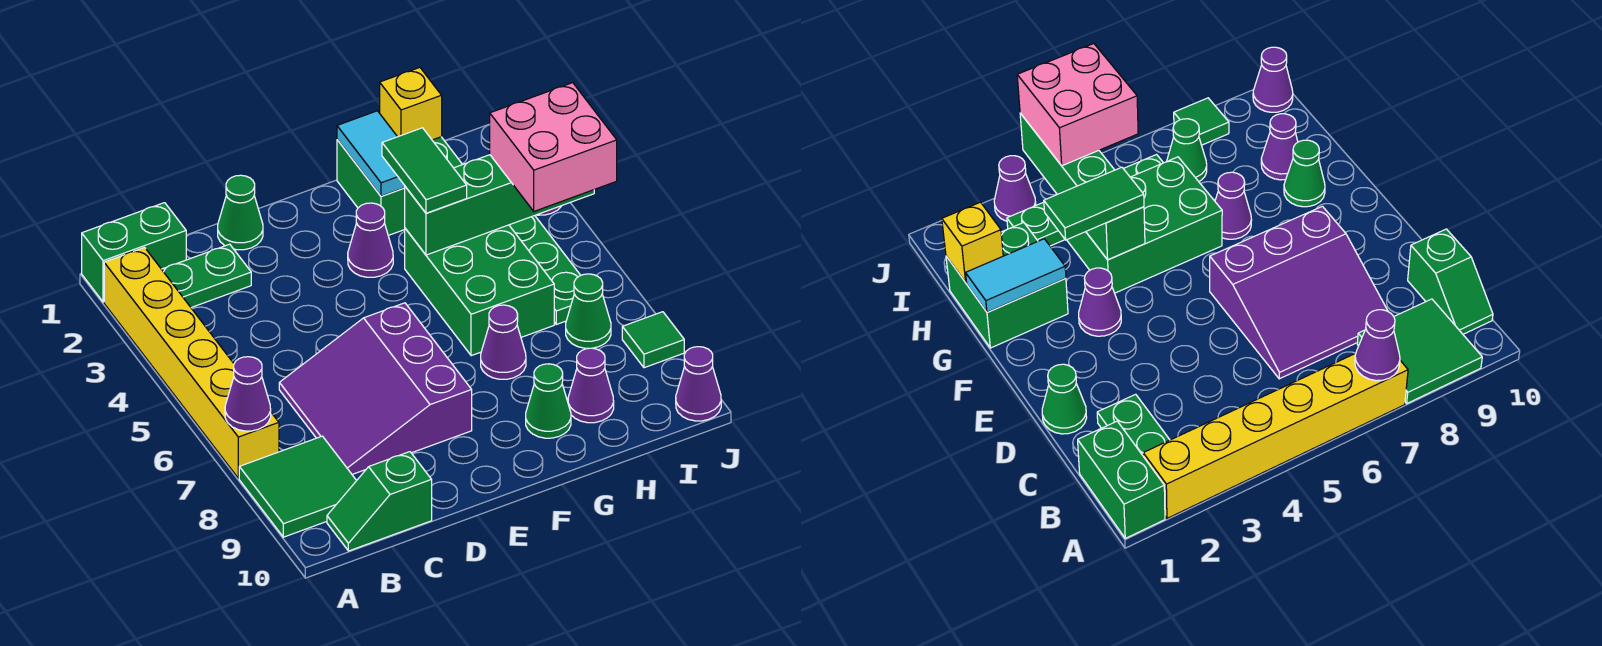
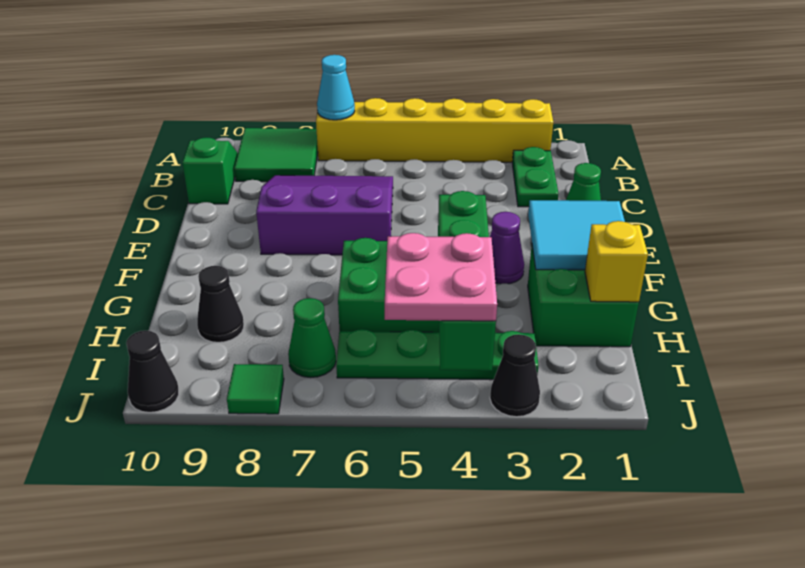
green brick A1:B1 level 1 -> none
purple cone A7 level 2 -> cyan cone A7 level 2
cyan tile G1:G2 level 2 -> cyan tile F1:G2 level 2
green tile G3:G4 level 3 -> none
purple cone G7 level 1 -> none
green cone G9 level 1 -> none
purple cone H9 level 1 -> black cone H9 level 1
pink brick I4:J5 level 3 -> pink plate I4:J5 level 3
purple cone J3 level 1 -> black cone J3 level 1
purple cone J10 level 1 -> black cone J10 level 1

